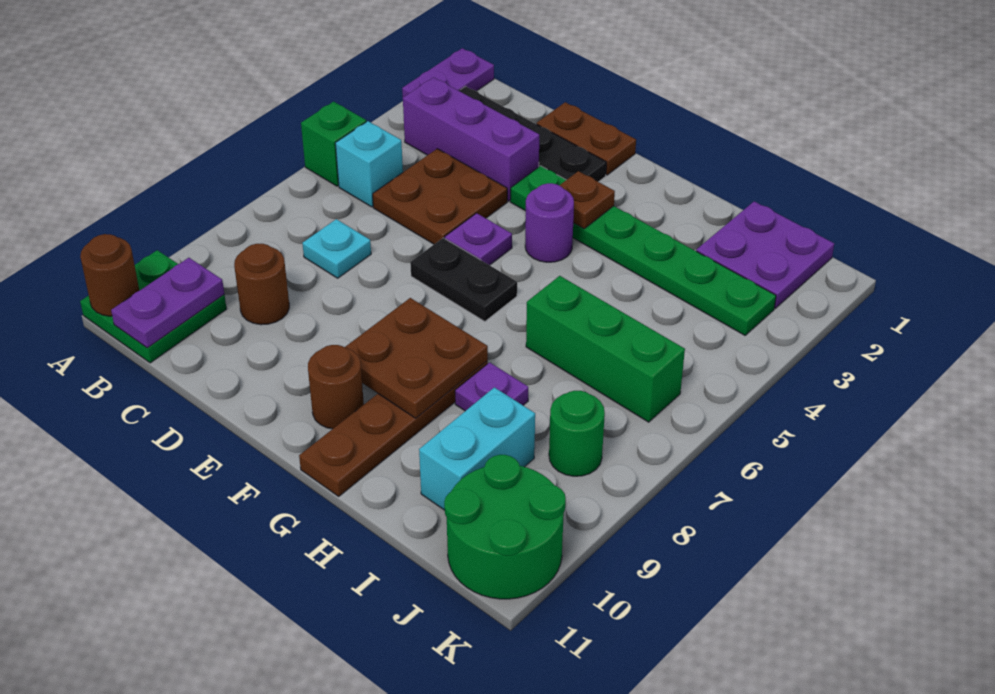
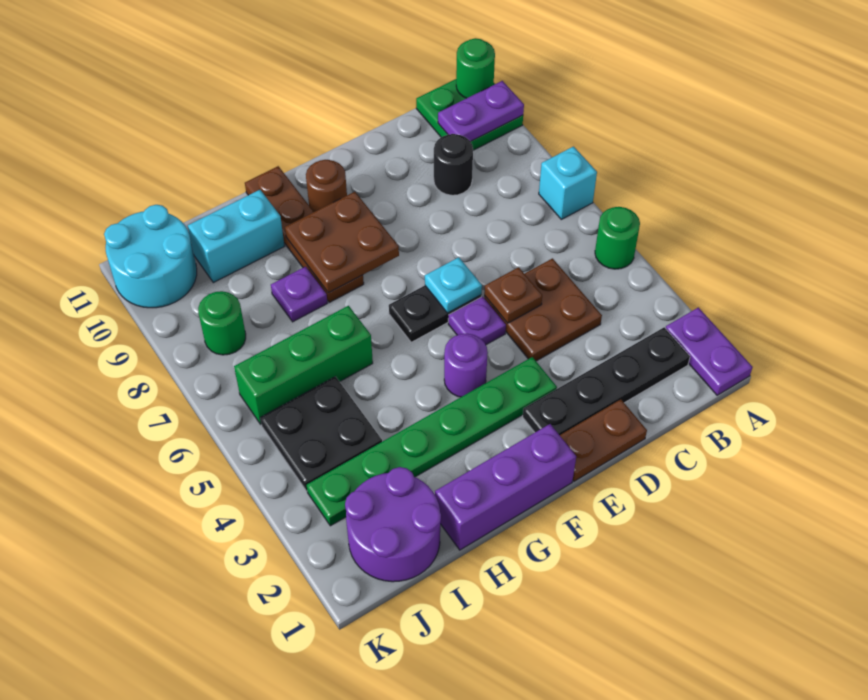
green brick A5 level 1 -> green round brick A5 level 1
brown round brick A11 level 2 -> green round brick A11 level 2
purple brick B3:D3 level 1 -> purple brick F1:H1 level 1
cyan brick B5 level 1 -> cyan brick A7 level 1
purple plate B10:B11 level 2 -> purple plate A10:B10 level 2
cyan plate C7 level 1 -> cyan plate E6 level 2
brown round brick C9 level 1 -> black round brick C9 level 1
brown plate F3 level 2 -> brown plate D5 level 2
purple plate I1:J2 level 1 -> purple round brick I1:J2 level 1
none -> black plate I4:J5 level 1
cyan brick I9:I10 level 1 -> cyan brick H10:I10 level 1
green round brick J10:K11 level 1 -> cyan round brick J10:K11 level 1

